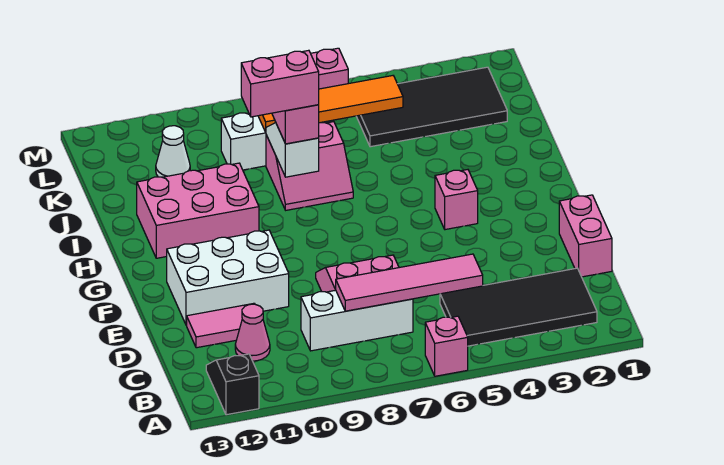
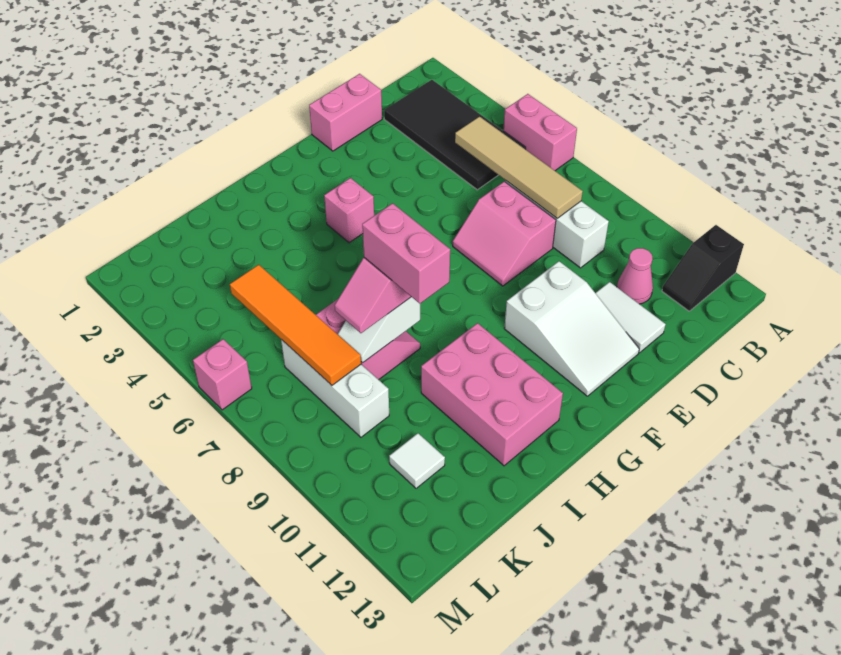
pink brick A6 level 1 -> pink brick A5:A6 level 1
pink tile C5:C8 level 2 -> tan tile C5:C8 level 2
pink tile D11:D12 level 1 -> white tile D11:D12 level 1
white brick E10:F12 level 1 -> white slope E10:F12 level 1 top 10
black tile K2:L5 level 1 -> none
white cone K11 level 1 -> white tile K11 level 1

